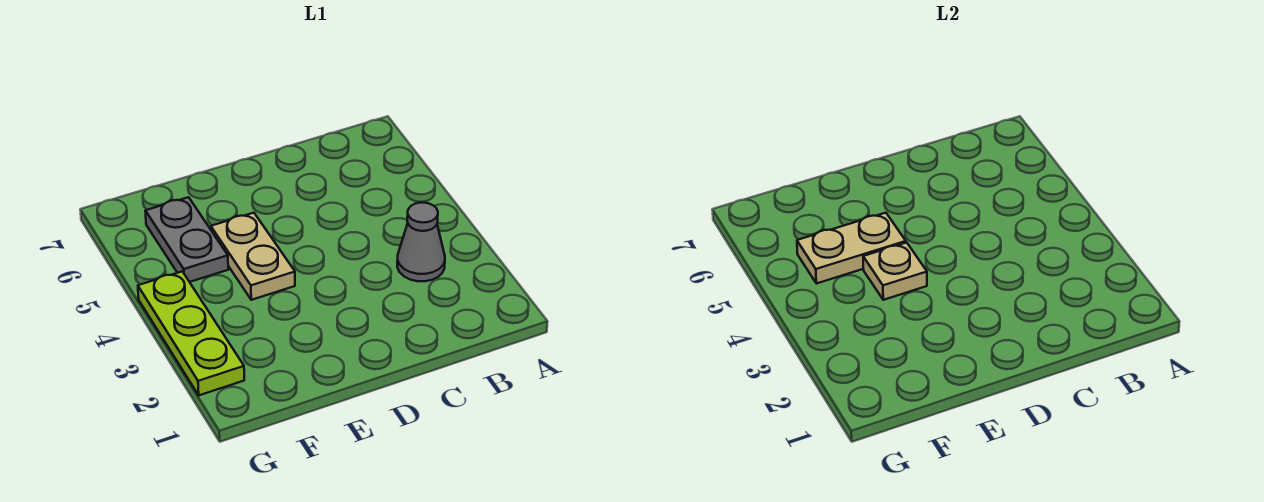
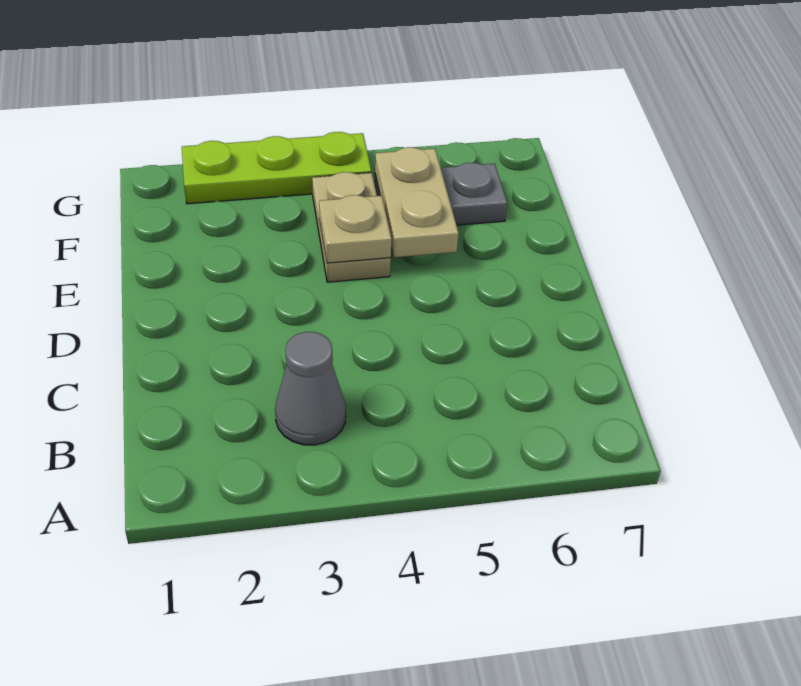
tan plate E4:E5 level 1 -> tan plate E4:F4 level 1

